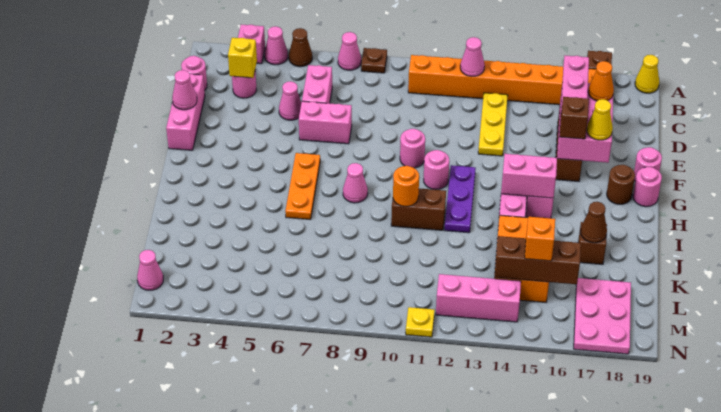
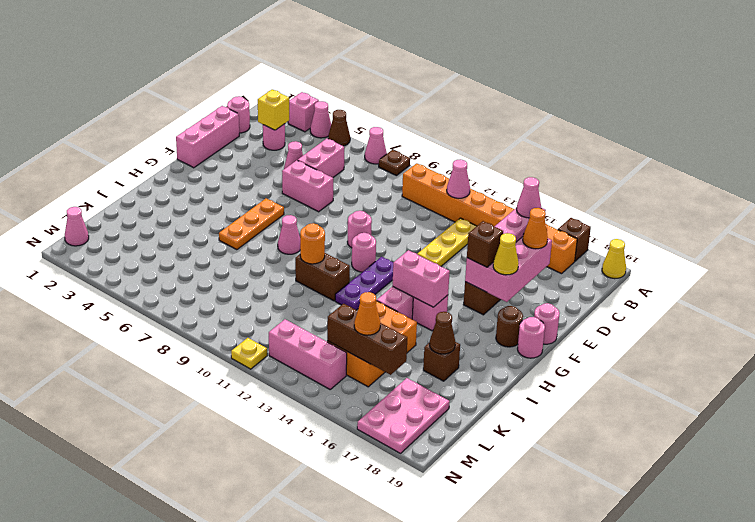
pink cone E1 level 2 -> pink cone C16 level 4
orange brick L15 level 3 -> orange cone L15 level 3

